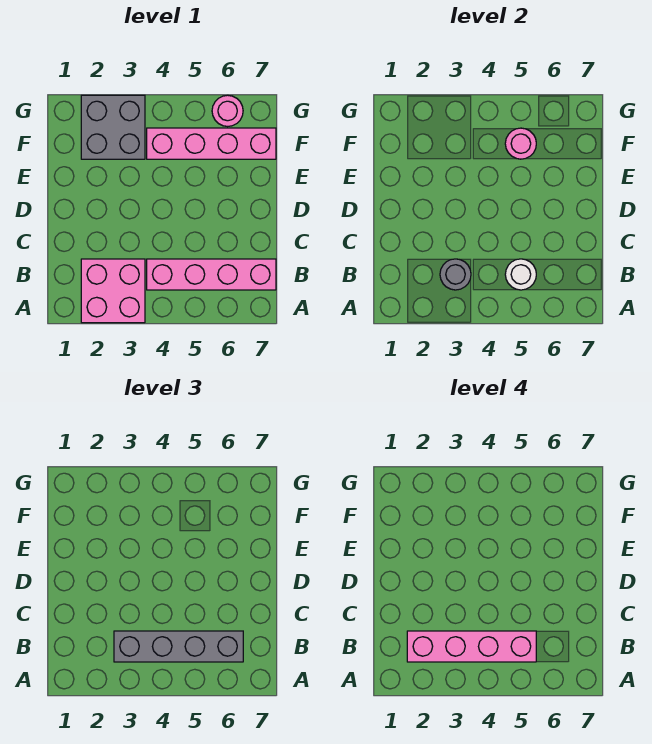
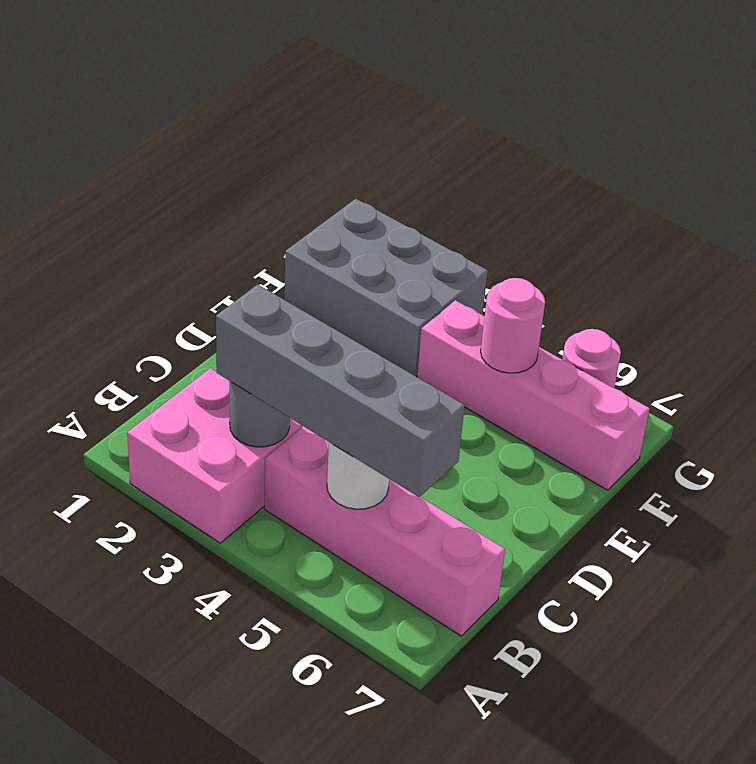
pink brick B2:B5 level 4 -> none
grey brick F2:G3 level 1 -> grey brick F1:G3 level 1

